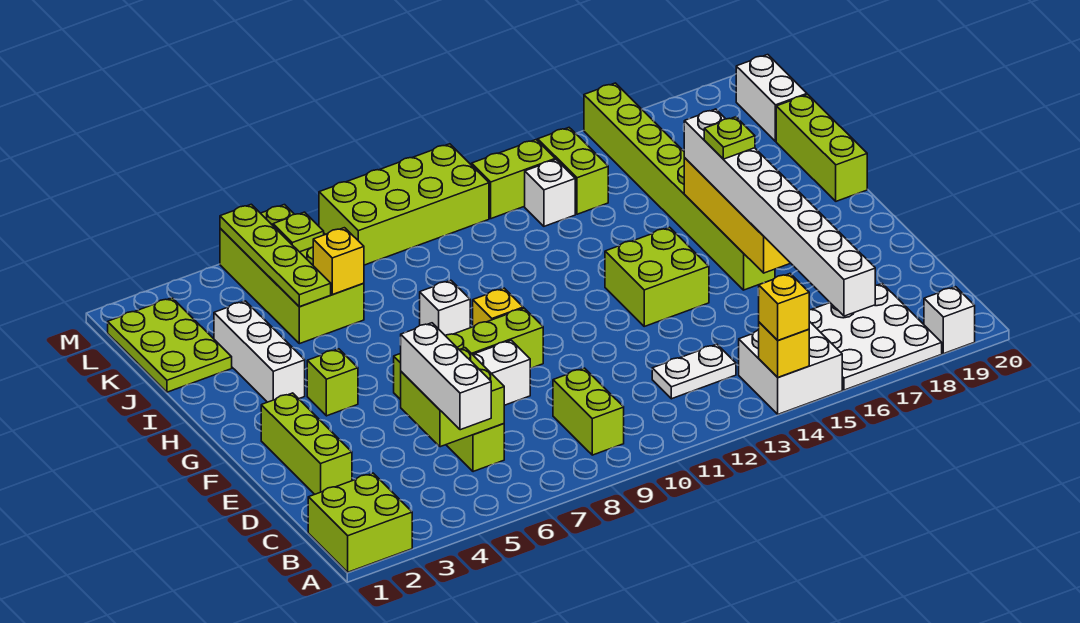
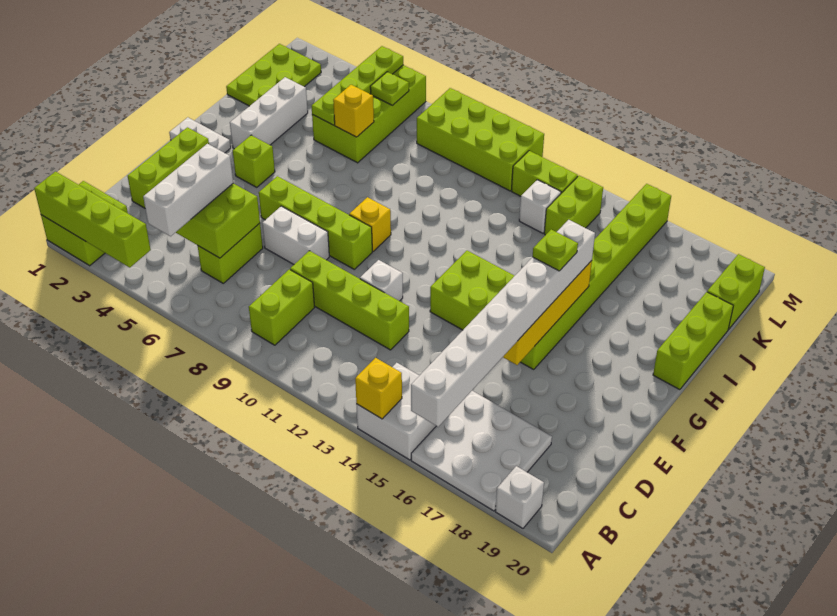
none -> lime brick A1:A4 level 2
yellow brick A14 level 3 -> none
white plate C12:C13 level 1 -> white plate G1:G2 level 1
none -> lime brick D9:D12 level 1
white brick H8 level 1 -> white brick E11 level 1
white brick K20:L20 level 1 -> lime brick K20:L20 level 1

